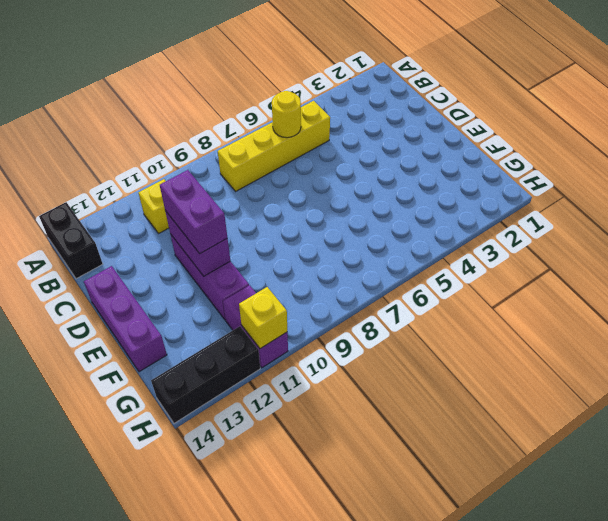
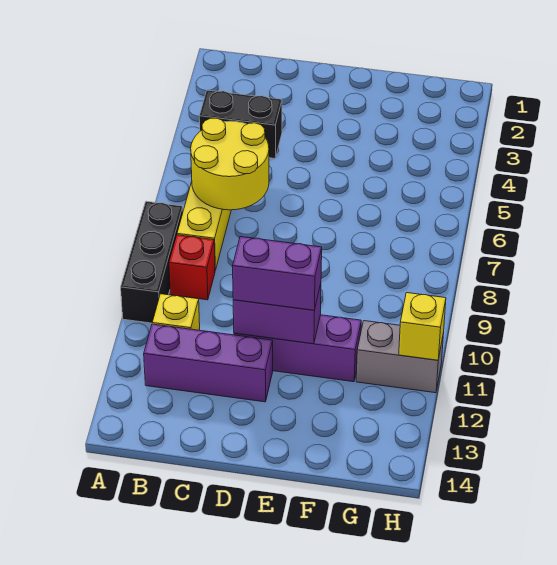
black brick A14:B14 level 1 -> black brick B5:C5 level 2
yellow round brick B6 level 2 -> yellow round brick B6:C7 level 2
none -> red brick B9 level 1
purple brick D14:F14 level 1 -> purple brick B12:D12 level 1
purple brick G11:H11 level 1 -> grey brick G11:H11 level 1
black brick H12:H14 level 1 -> black brick A8:A10 level 1

